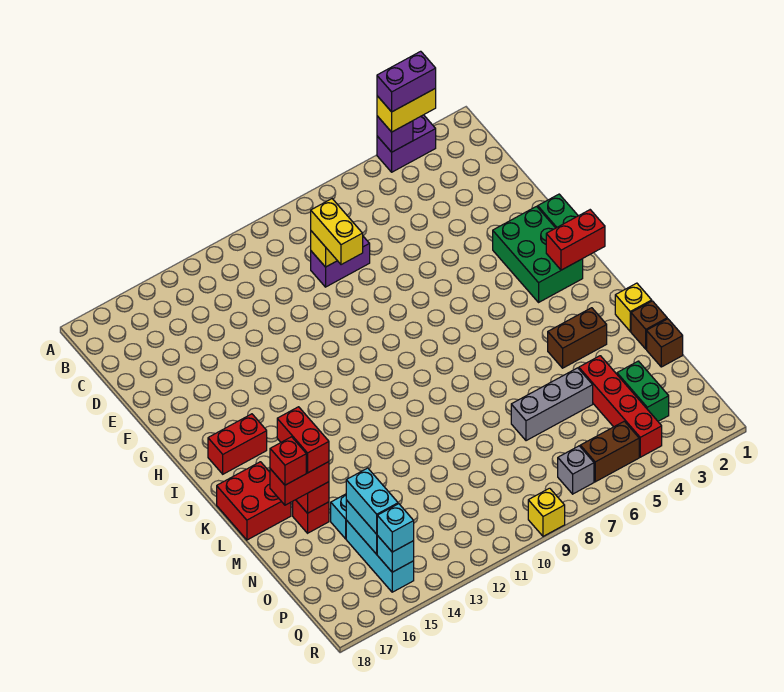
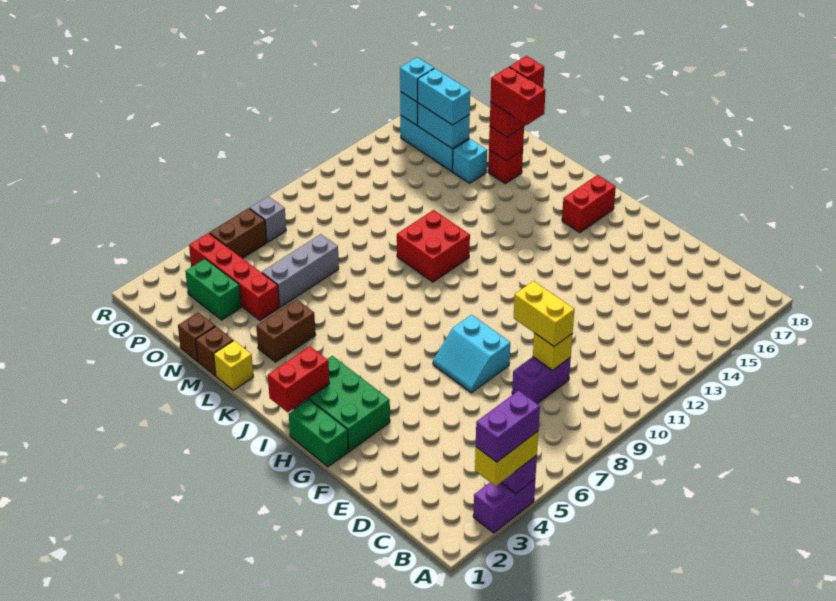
none -> cyan slope F7:G8 level 1 top 8
red brick K17:L18 level 1 -> red brick K10:L11 level 1
yellow brick R9 level 1 -> none

